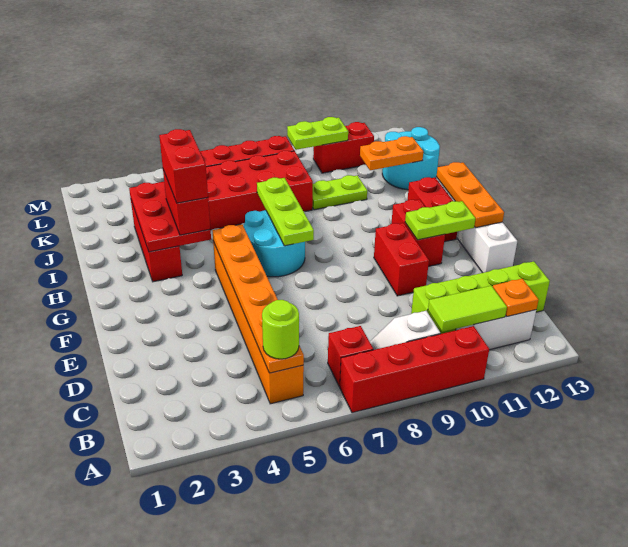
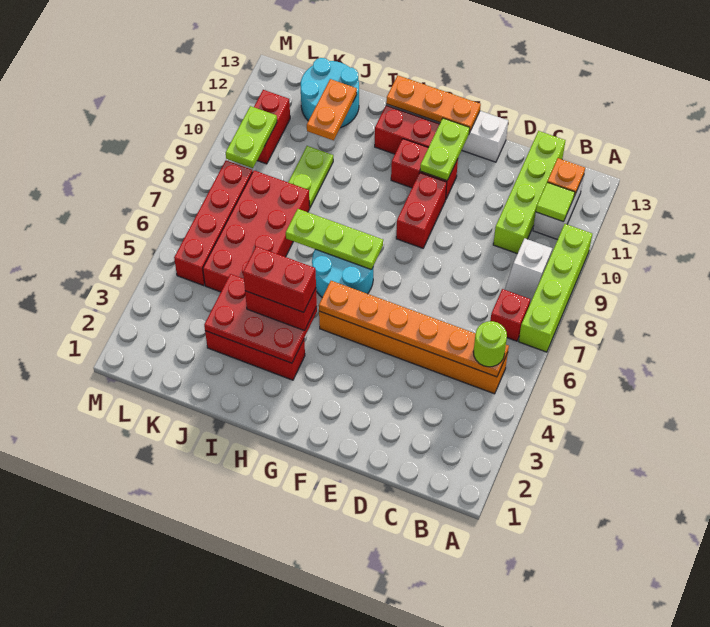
red brick A7:A10 level 1 -> lime brick A7:A10 level 1
lime tile B10:B11 level 2 -> lime tile B11 level 2
red brick E10:F10 level 1 -> red brick F9:F10 level 1

